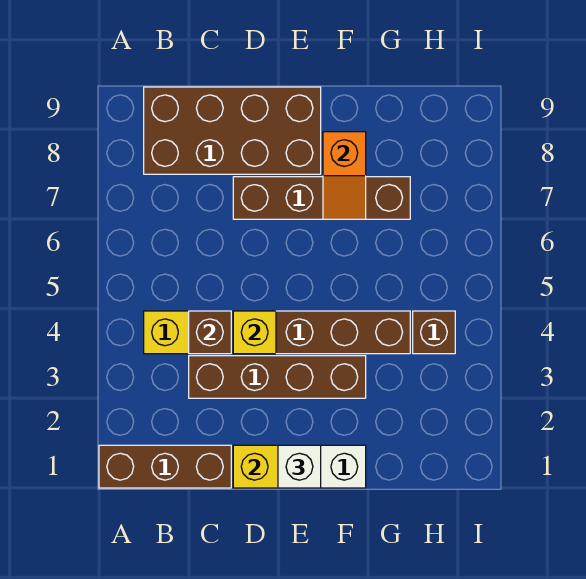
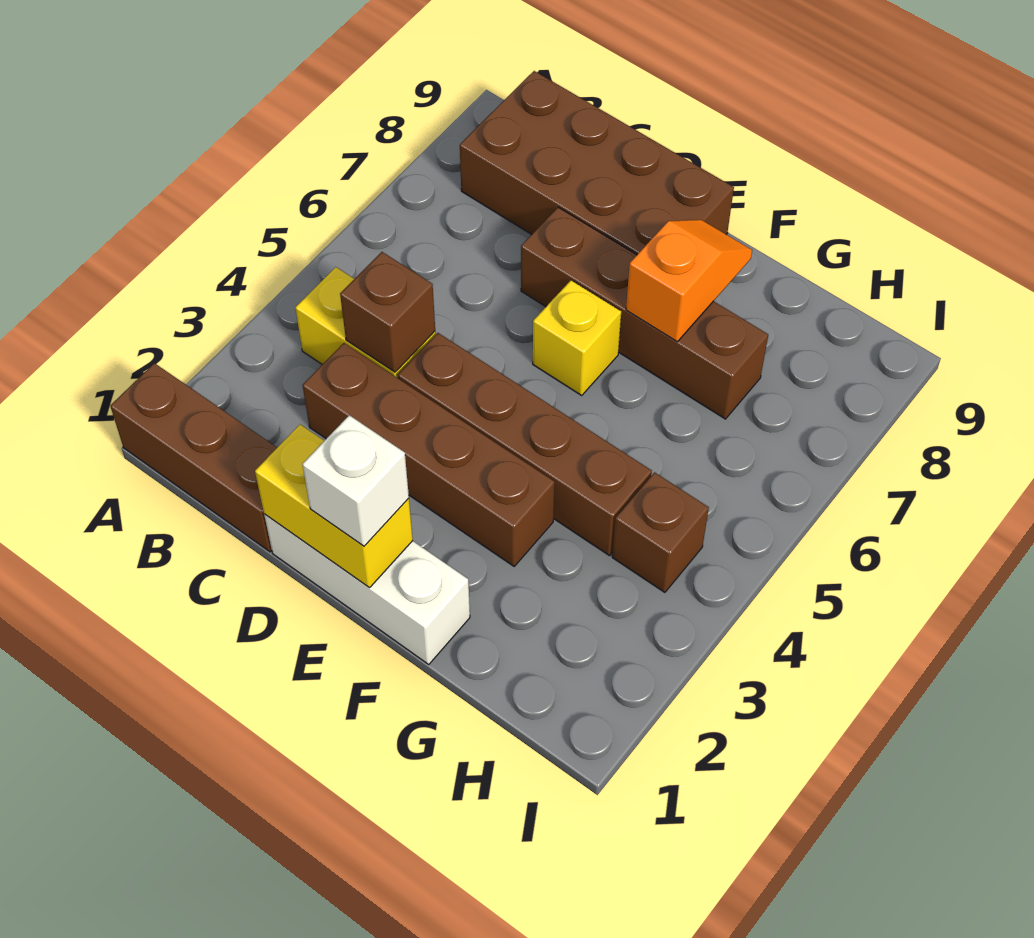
yellow brick D4 level 2 -> yellow brick E6 level 1
orange slope F7:F8 level 2 top 8 -> orange slope F7:F8 level 2 top 7

